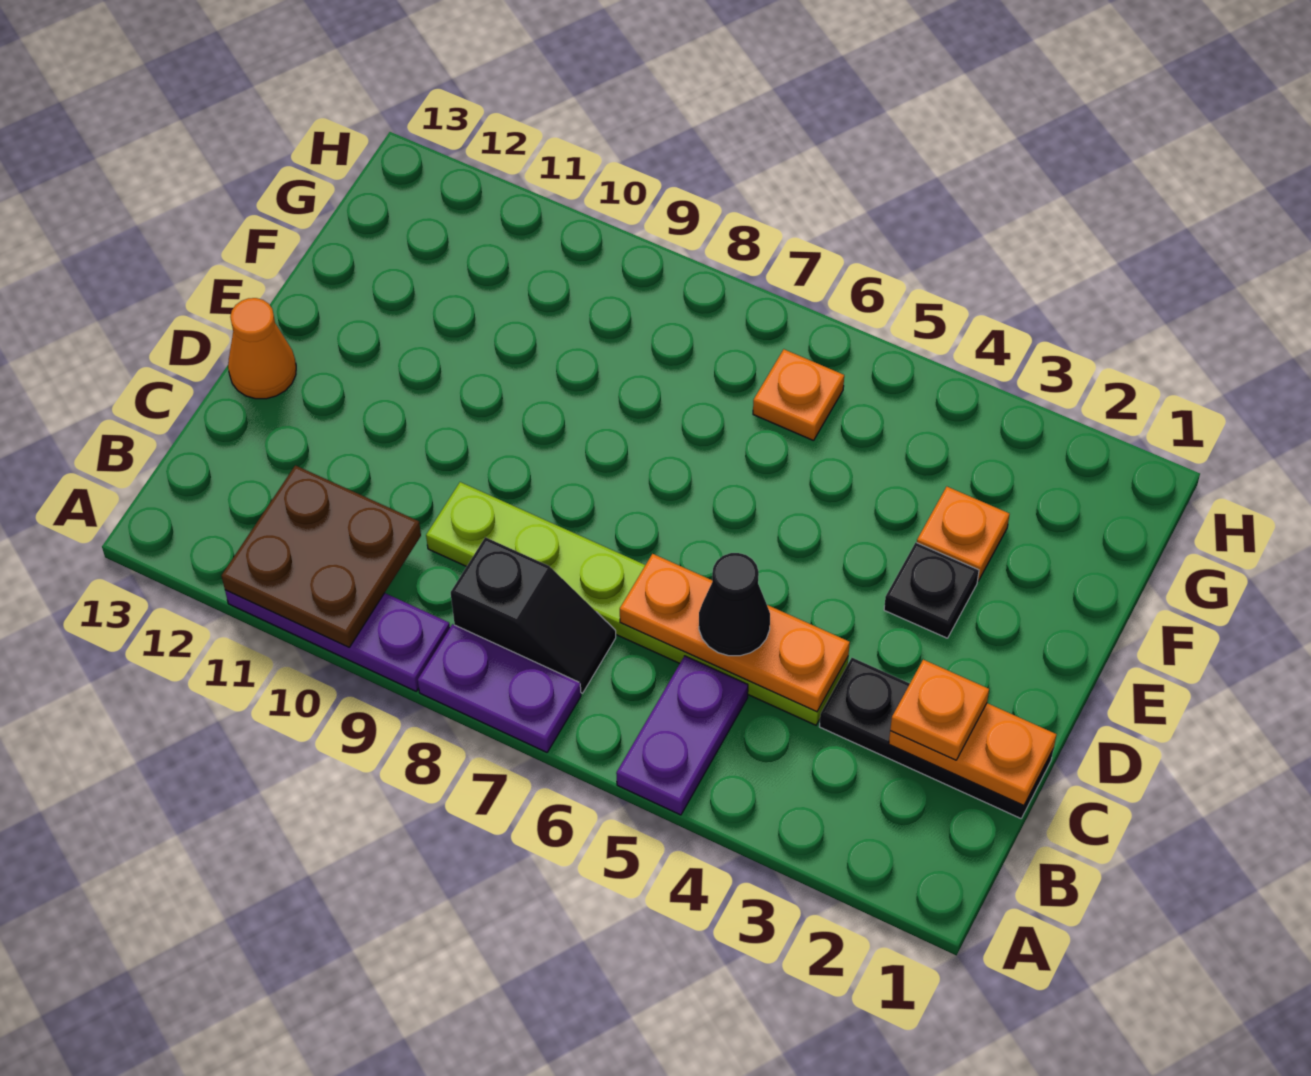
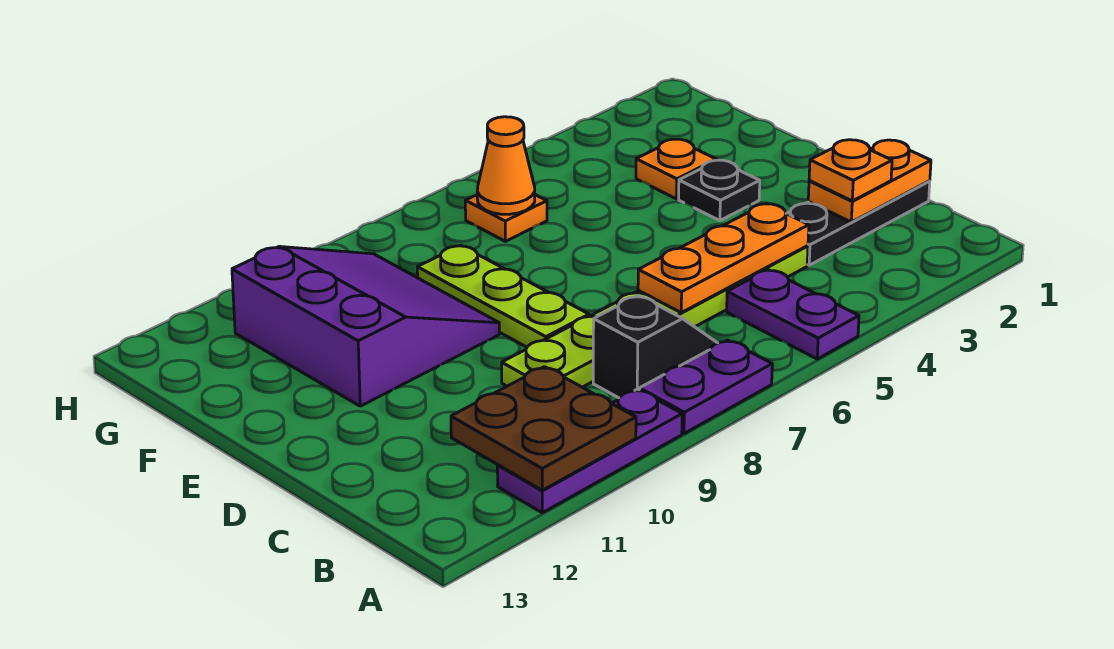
black cone C5 level 3 -> none
none -> lime plate D8:F8 level 1
orange cone D13 level 1 -> orange cone G6 level 2
none -> purple slope E9:G11 level 1 top 11

